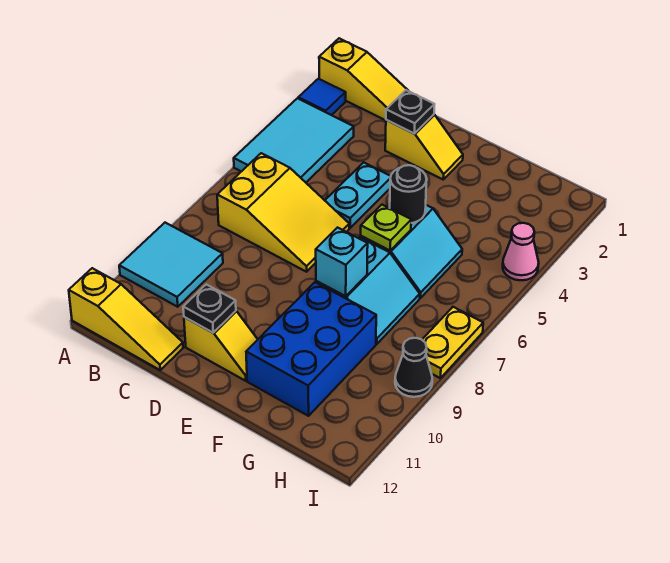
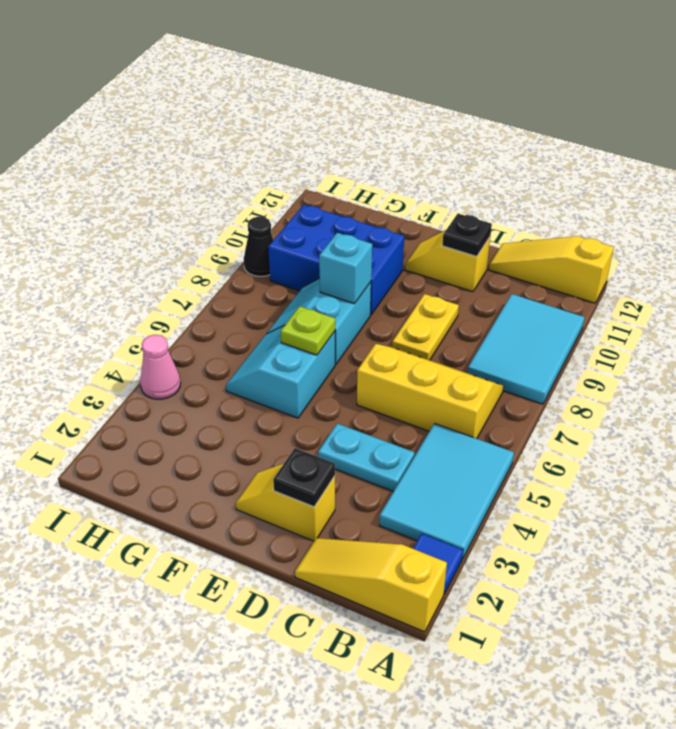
cyan tile A9:B10 level 1 -> cyan tile A8:B10 level 1
yellow slope B6:D7 level 1 top B -> yellow slope B6:D7 level 1 top 6
cyan plate D4:D5 level 1 -> cyan plate C4:D4 level 1
black round brick F5 level 2 -> none
blue brick F9:G11 level 1 -> blue brick F9:H10 level 1
yellow plate I7:I8 level 1 -> yellow plate D8:D9 level 1

